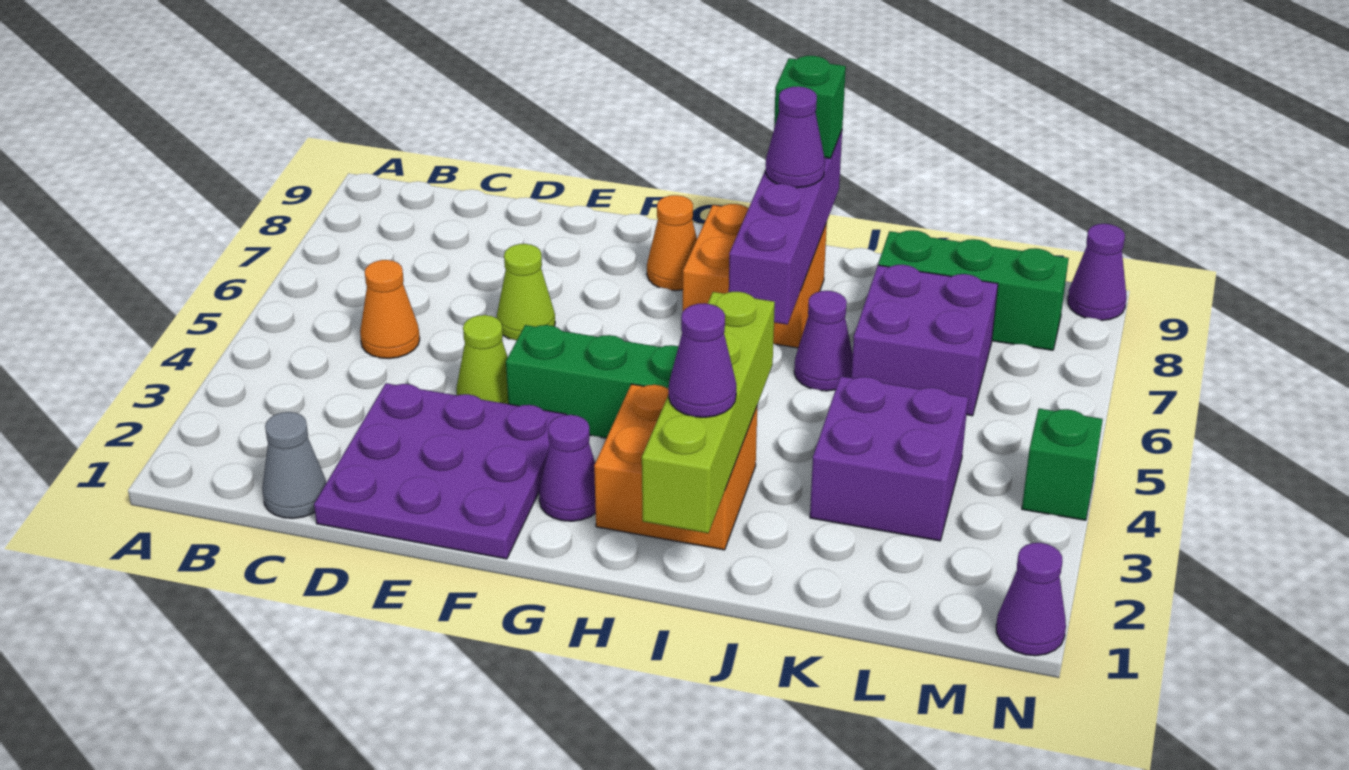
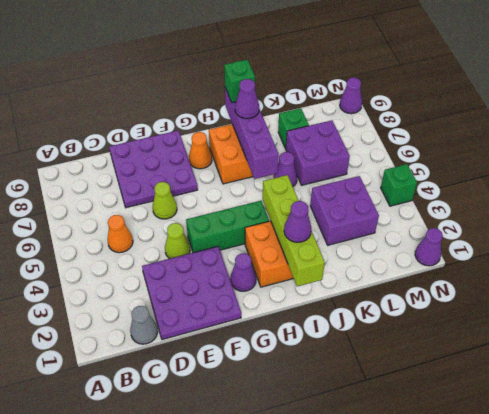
none -> purple plate D7:F9 level 1
green brick K8:M8 level 1 -> green brick K8 level 1

